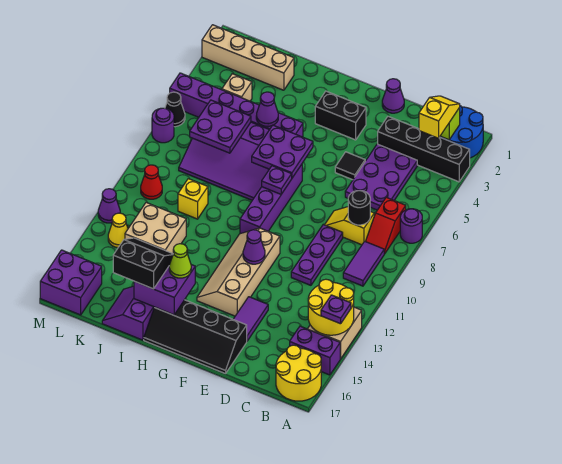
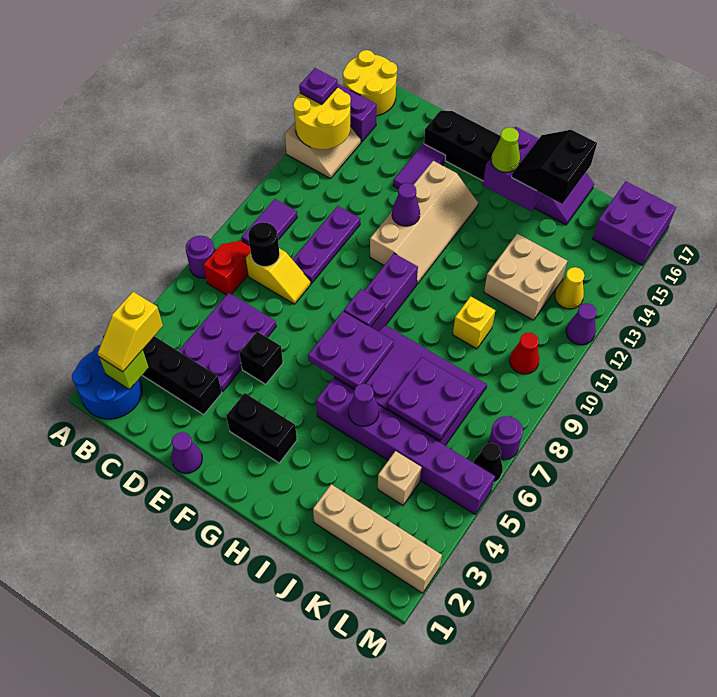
black tile E5 level 1 -> black brick E5 level 1
black slope I15:J16 level 3 top 16 -> black slope I15:J16 level 3 top J

